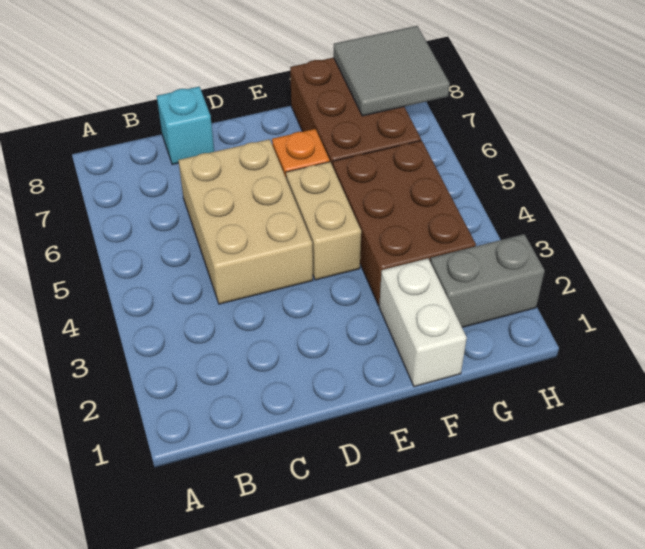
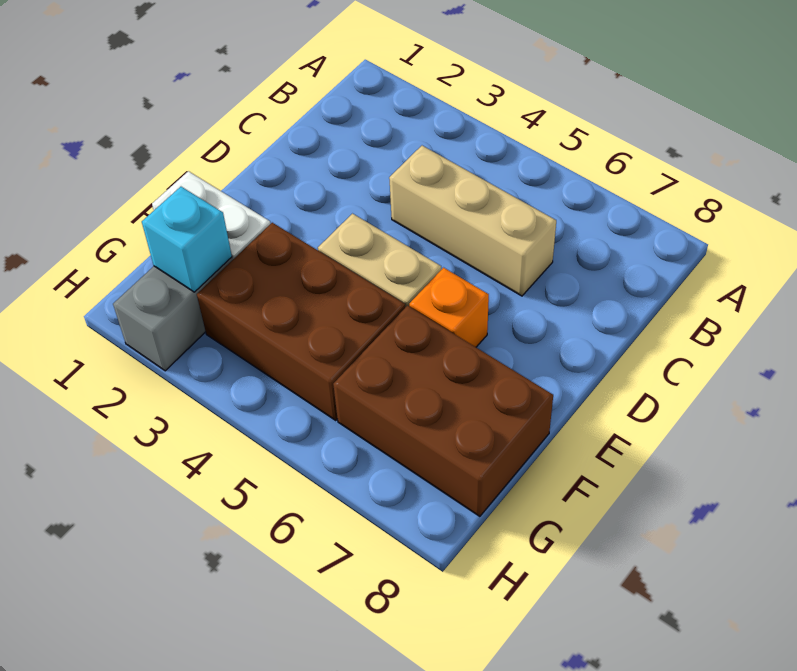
tan brick C4:D6 level 1 -> tan brick C4:C6 level 1
cyan brick C8 level 1 -> cyan brick G2 level 2
grey tile G7:H8 level 2 -> none

